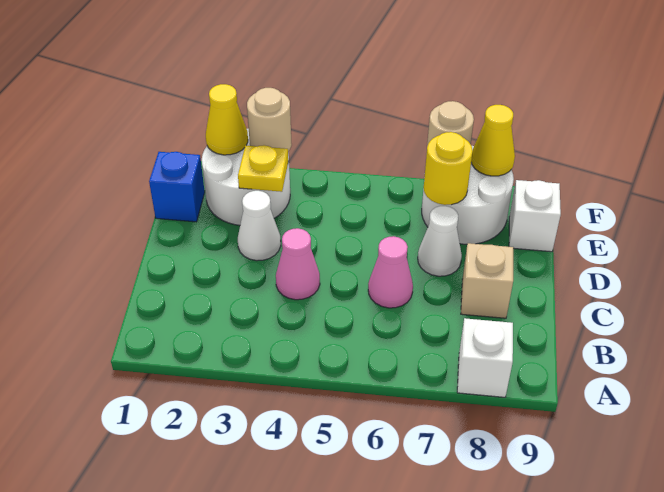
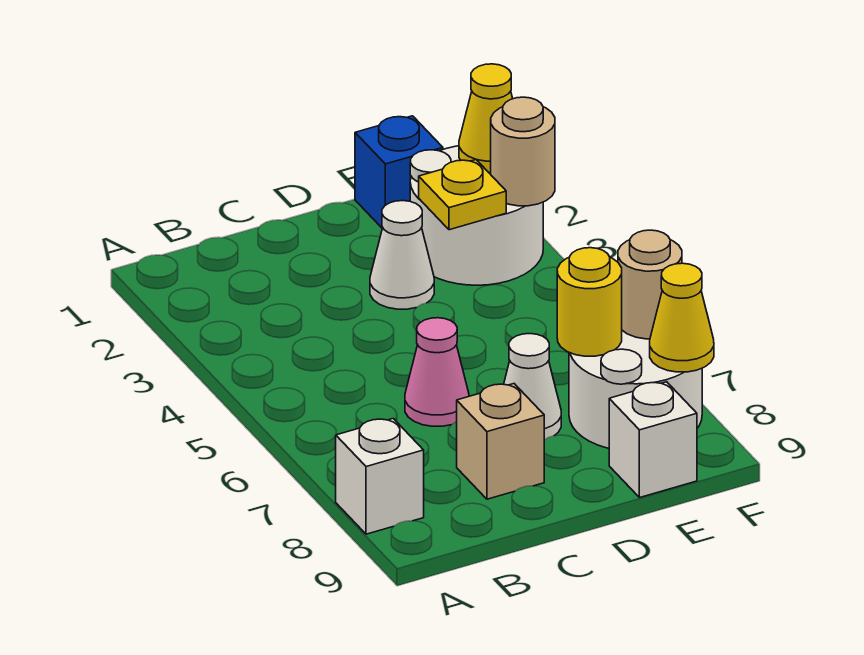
pink cone C4 level 1 -> none

